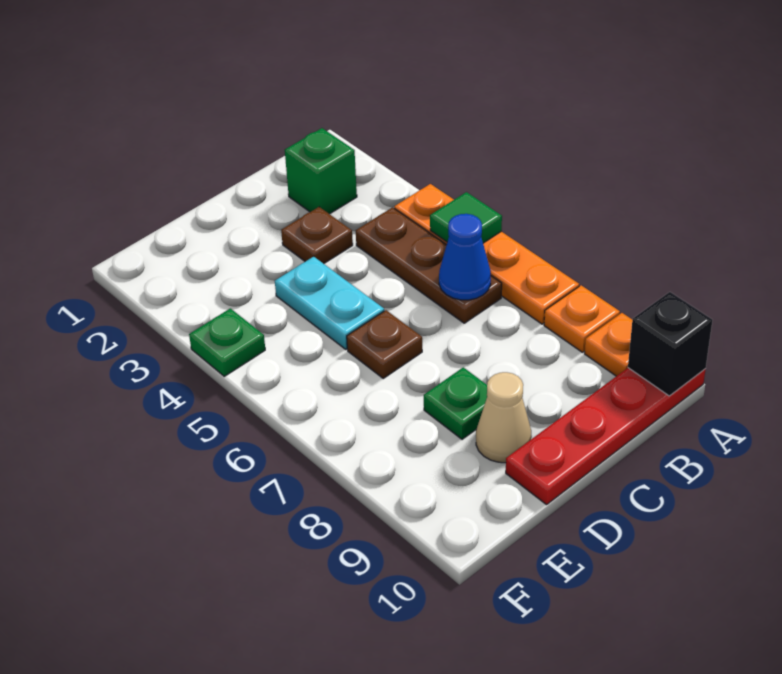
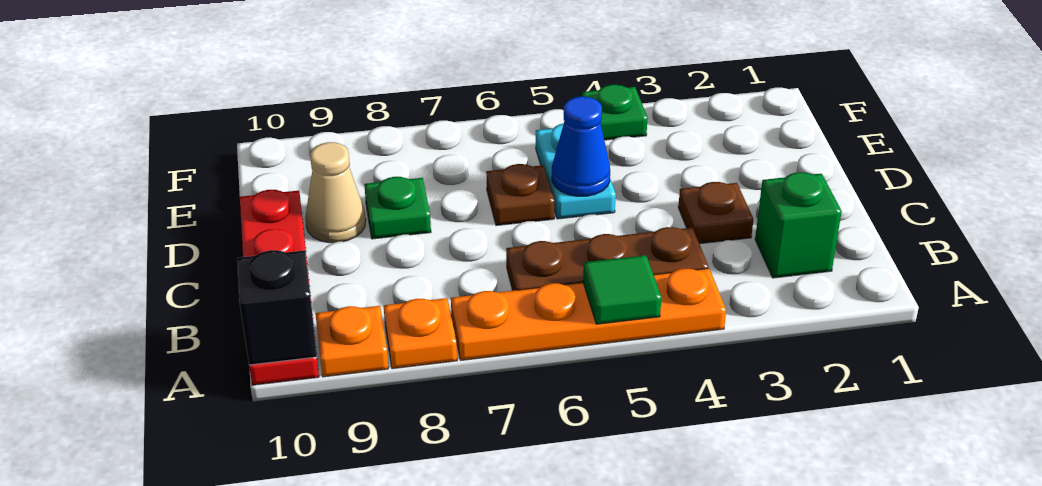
blue cone B6 level 2 -> blue cone D5 level 2
cyan plate D4:D5 level 1 -> cyan plate D5:E5 level 1

